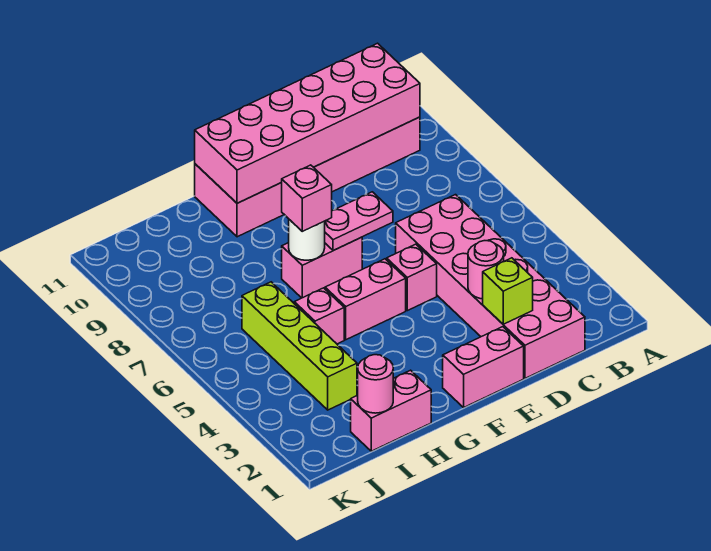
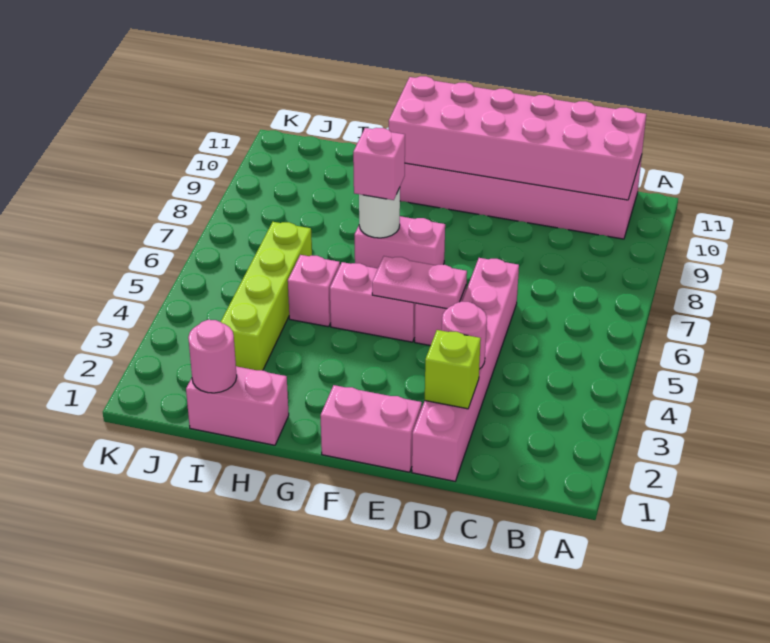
pink brick C1:D6 level 1 -> pink brick D1:D6 level 1
pink plate E7:F7 level 2 -> pink plate E5:F5 level 2

